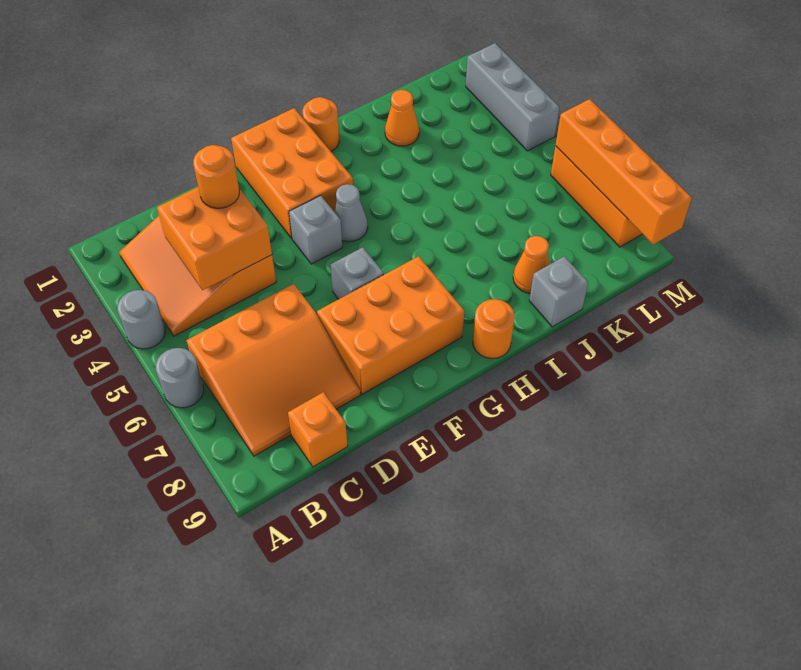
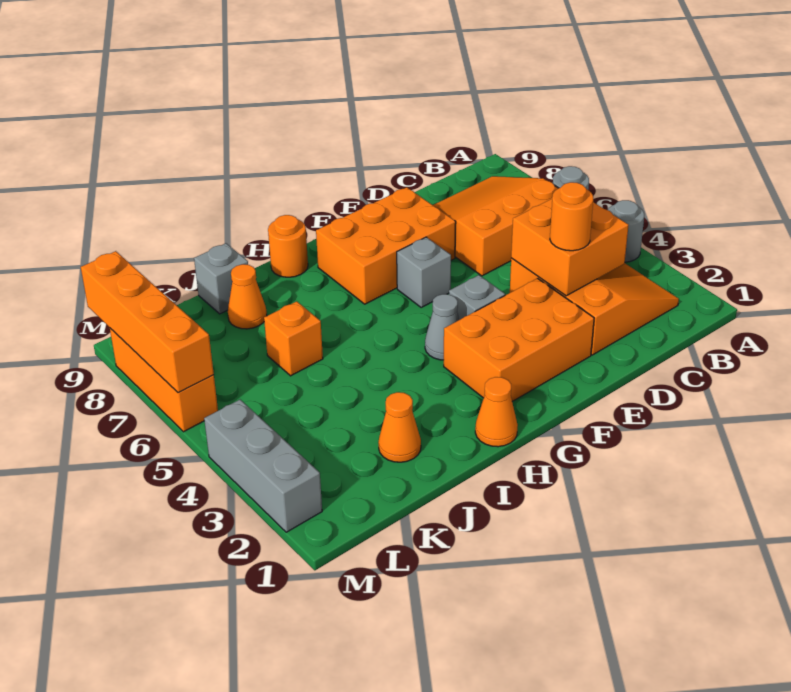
orange brick C9 level 1 -> orange brick J6 level 1
orange brick F1:G3 level 1 -> orange brick E2:G3 level 1
orange round brick H1 level 1 -> orange cone H1 level 1

